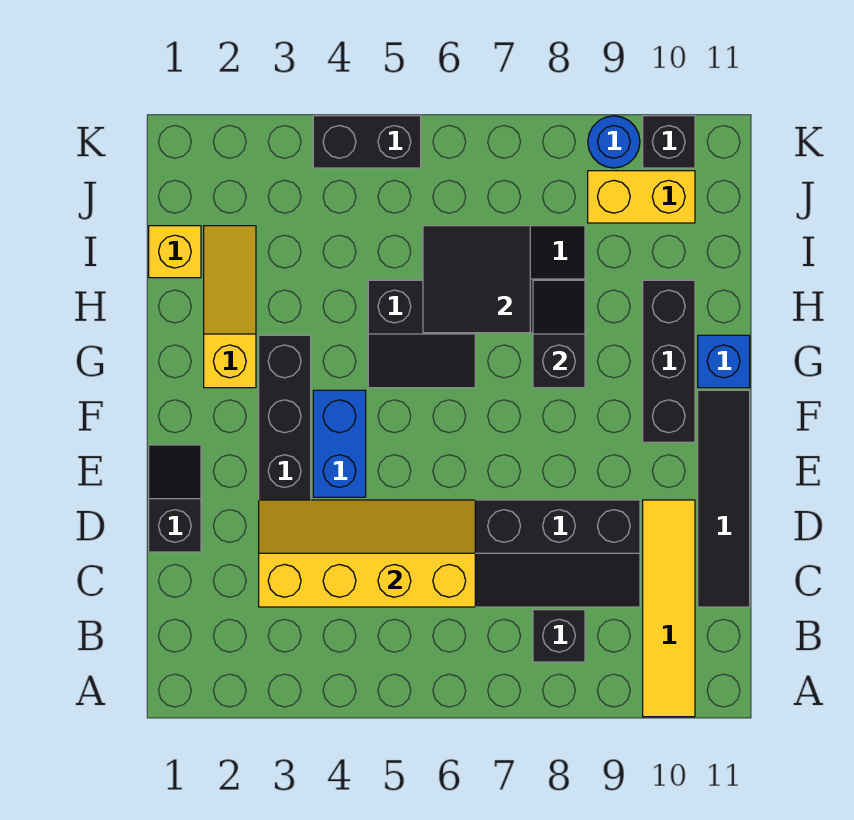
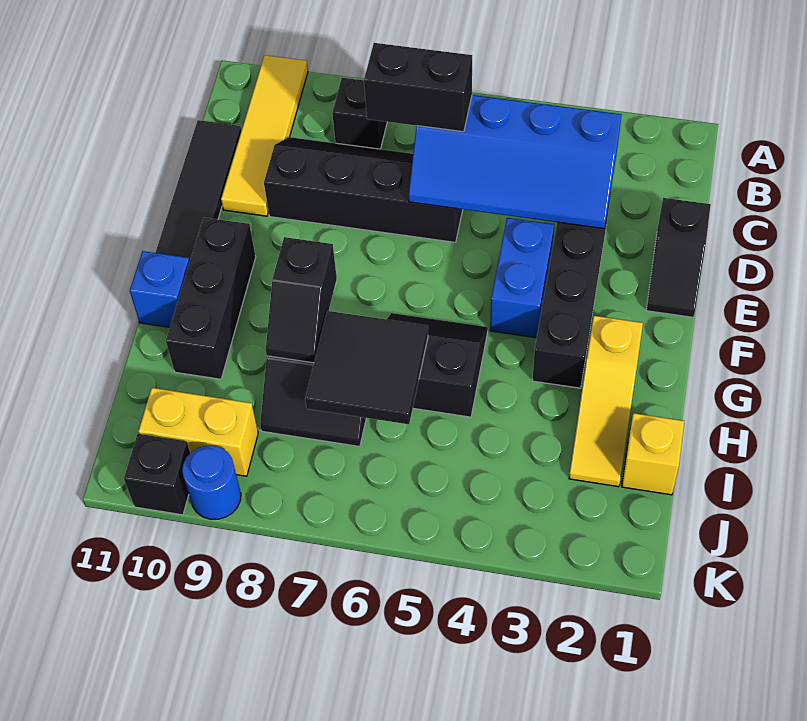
yellow slope C3:D6 level 2 top C -> blue slope C3:D6 level 2 top C
black brick K4:K5 level 1 -> black brick C6:C7 level 3

